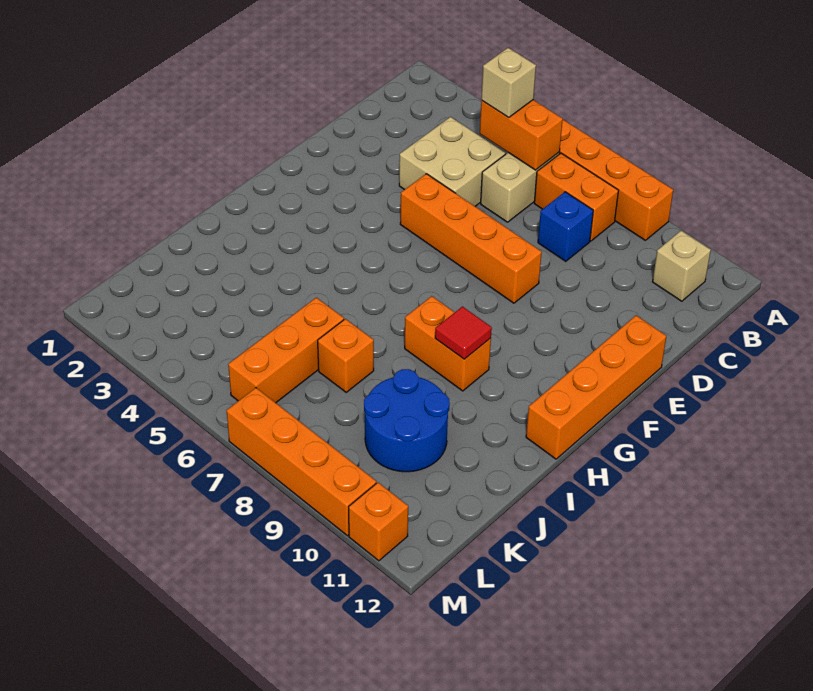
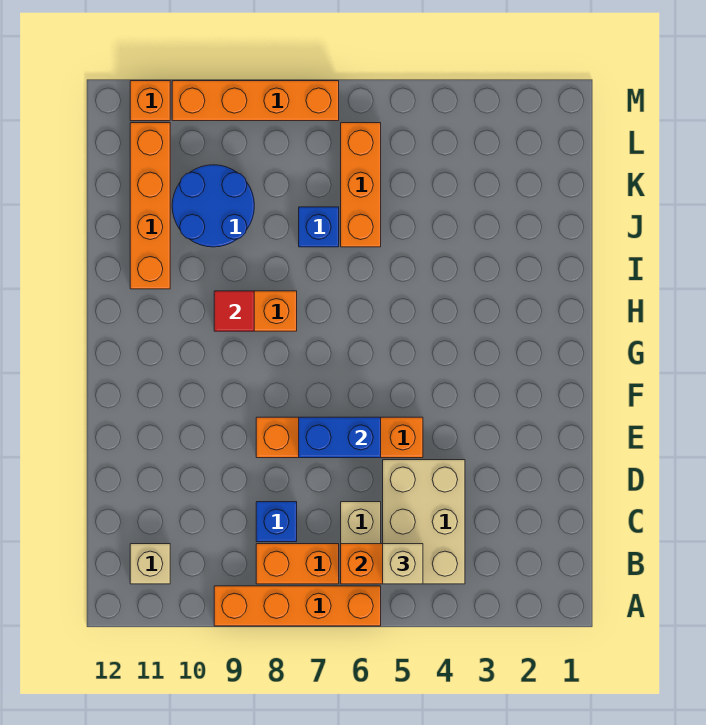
tan brick C4:D5 level 1 -> tan brick B4:D5 level 1
none -> blue brick E6:E7 level 2
orange brick E12:H12 level 1 -> orange brick I11:L11 level 1
orange brick J7 level 1 -> blue brick J7 level 1

